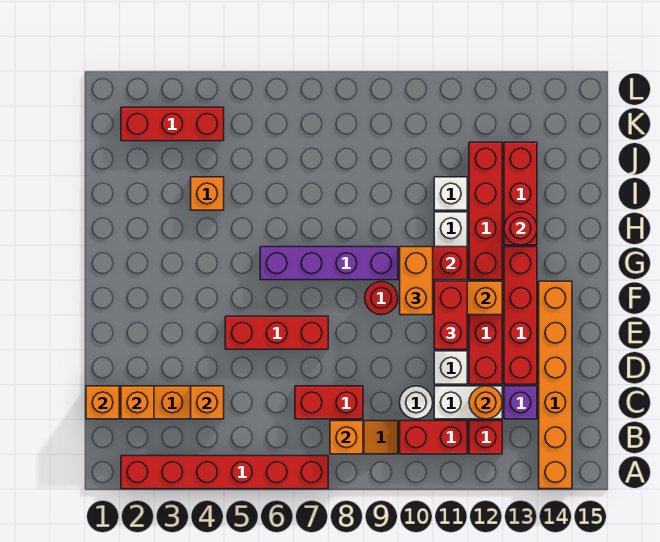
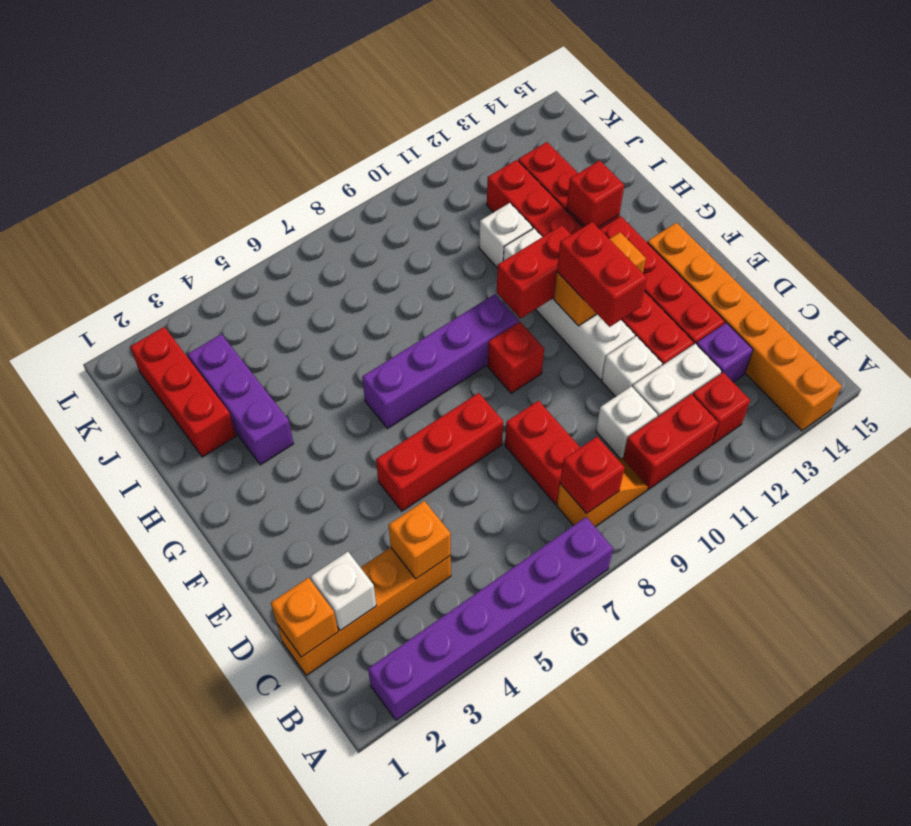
red brick A2:A7 level 1 -> purple brick A2:A7 level 1
orange brick B8 level 2 -> red brick B8 level 2
orange brick C2 level 2 -> white brick C2 level 2
red brick C7:C8 level 1 -> red brick C8:D8 level 1
white round brick C10 level 1 -> white brick C10 level 1
orange round brick C12 level 2 -> none
red round brick F9 level 1 -> red brick F9 level 1
orange brick F10:G10 level 3 -> none
none -> purple brick H3:J3 level 1
red round brick H13 level 2 -> red brick H13 level 2
orange brick I4 level 1 -> none
red brick K2:K4 level 1 -> red brick I2:K2 level 1

